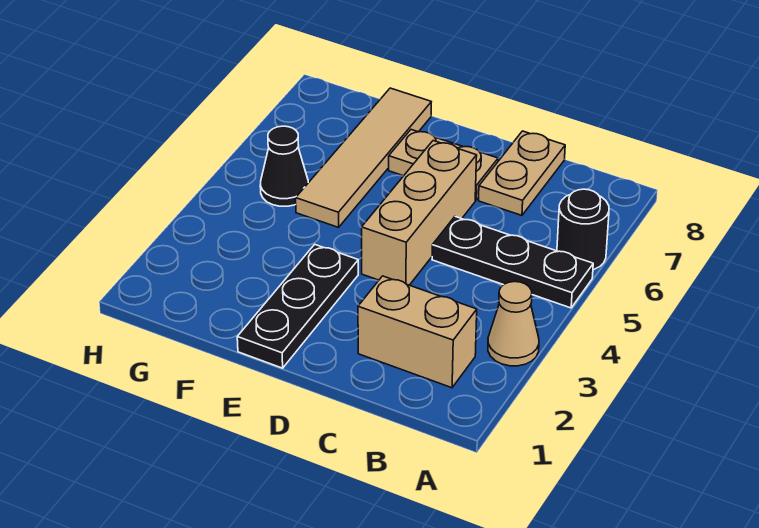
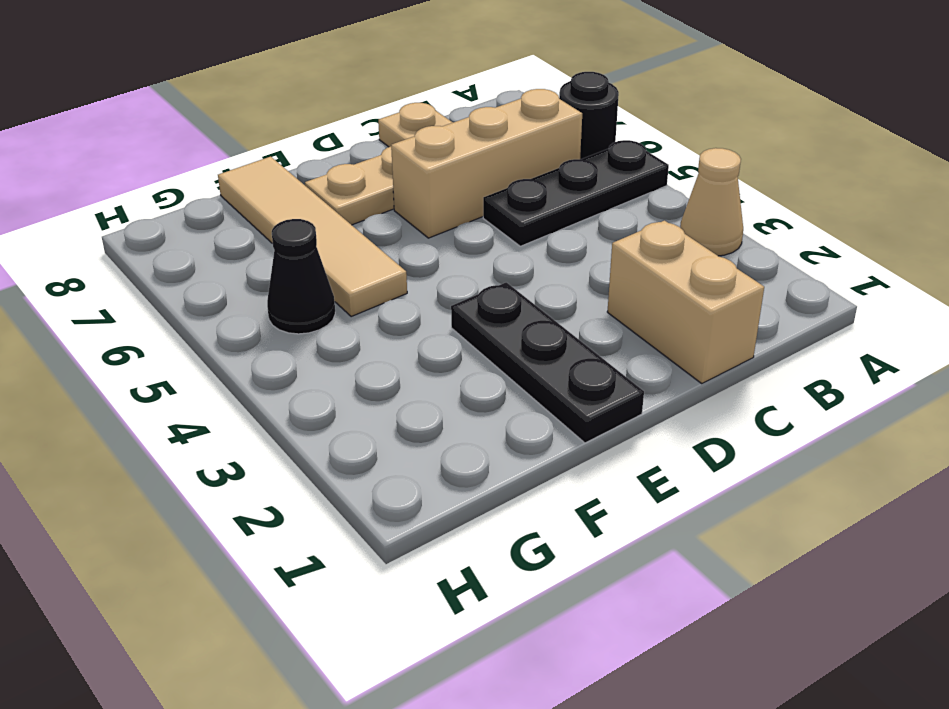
tan brick B2:C2 level 1 -> tan brick C1:C2 level 1
tan brick D4:D6 level 1 -> tan brick B6:D6 level 1

